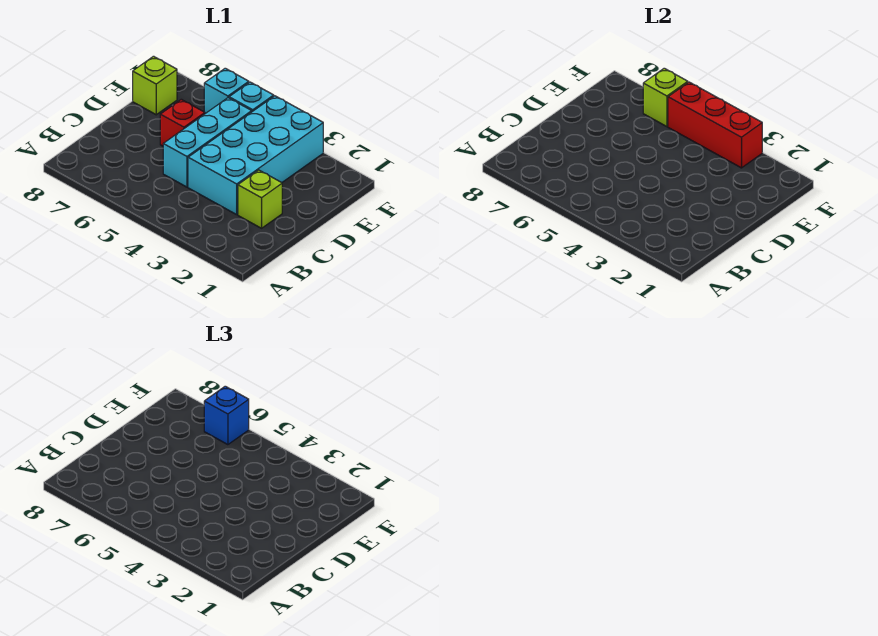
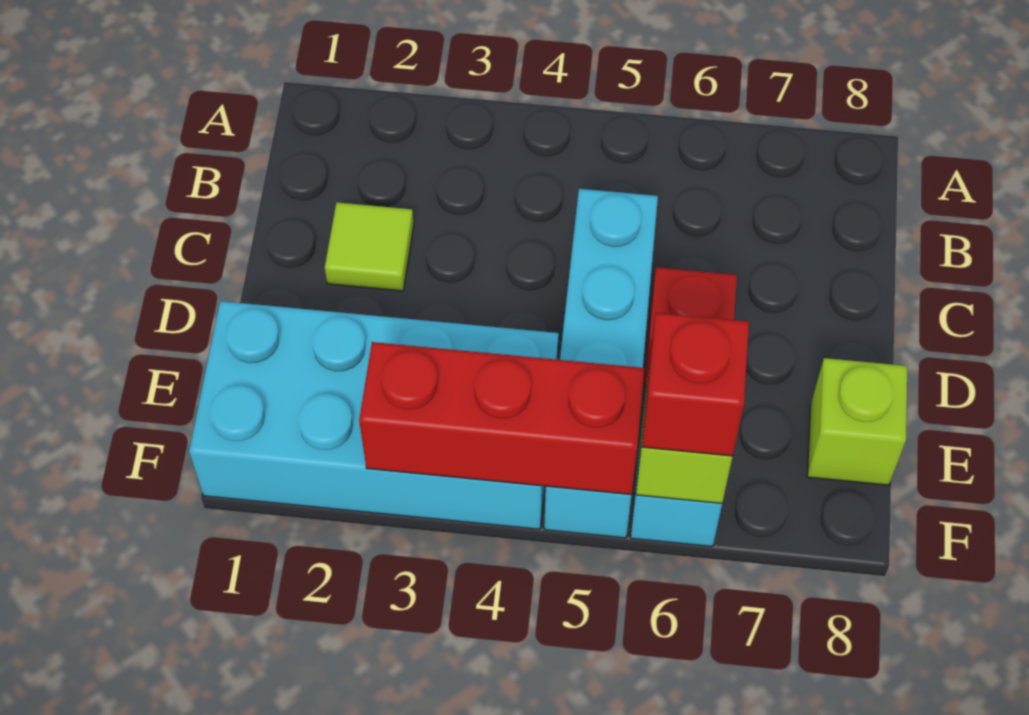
lime brick C2 level 1 -> lime tile C2 level 1
cyan brick C3:F4 level 1 -> cyan brick E1:F4 level 1
blue brick F6 level 3 -> red brick F6 level 3

